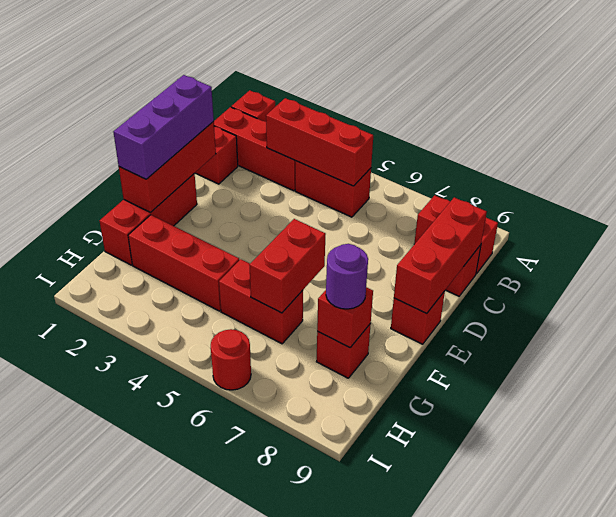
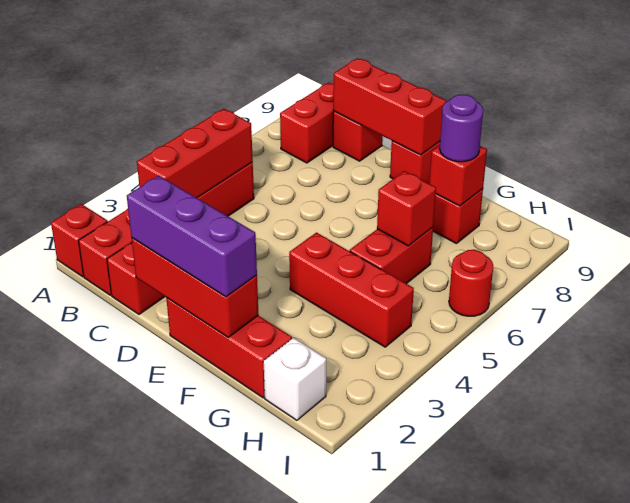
red brick F6:G6 level 2 -> red brick G6 level 2
red brick G2:G4 level 1 -> red brick F4:H4 level 1
none -> white brick H1 level 1

